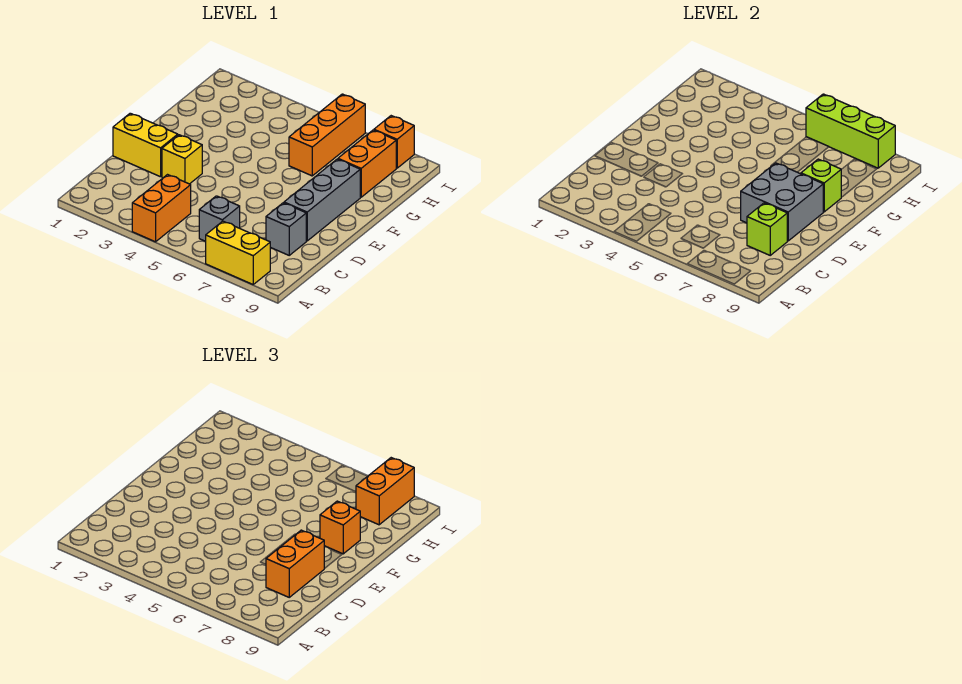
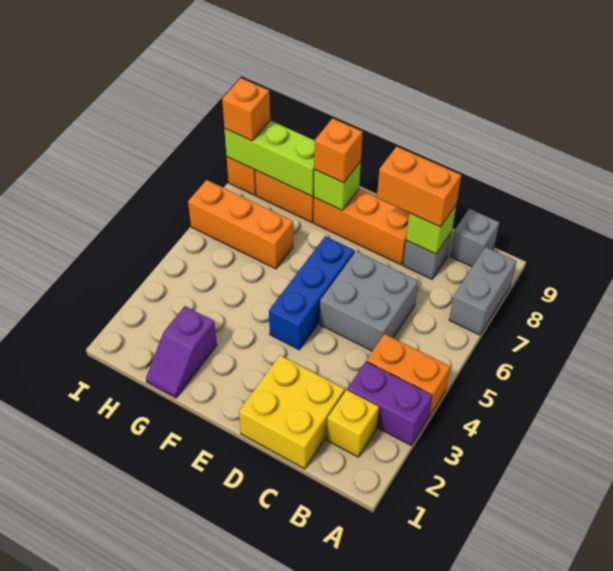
none -> purple brick A3:B3 level 1
yellow brick A7:A8 level 1 -> grey brick A7:A8 level 1
grey brick B6 level 1 -> grey brick B9 level 1
yellow brick D1:D2 level 1 -> yellow brick C1:D2 level 1
yellow brick D3 level 1 -> yellow brick B2 level 1
grey brick D7:E8 level 2 -> grey brick C5:D6 level 1
grey brick D8:F8 level 1 -> orange brick D8:F8 level 1
none -> blue brick E4:E6 level 1
none -> purple slope G1:G2 level 1 top 2
orange brick H8:I8 level 3 -> orange brick I8 level 3
lime brick I6:I8 level 2 -> lime brick G8:I8 level 2

